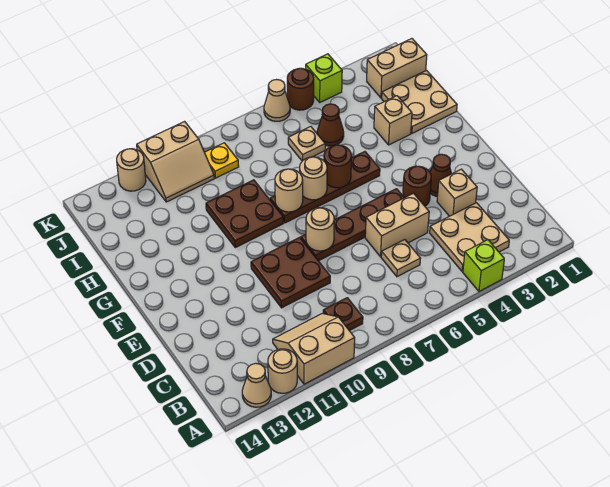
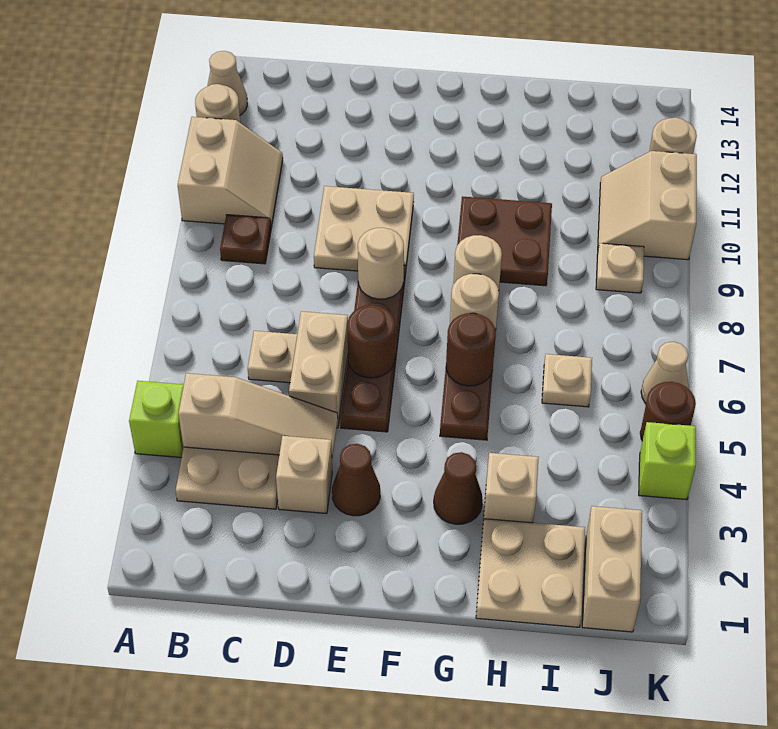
none -> tan slope B4:D4 level 2 top B
brown plate D9:E10 level 1 -> tan plate D9:E10 level 1
brown round brick E4 level 1 -> brown round brick E6 level 2
brown cone I5 level 1 -> brown cone G3 level 1
yellow plate J9 level 1 -> tan plate J9 level 1

